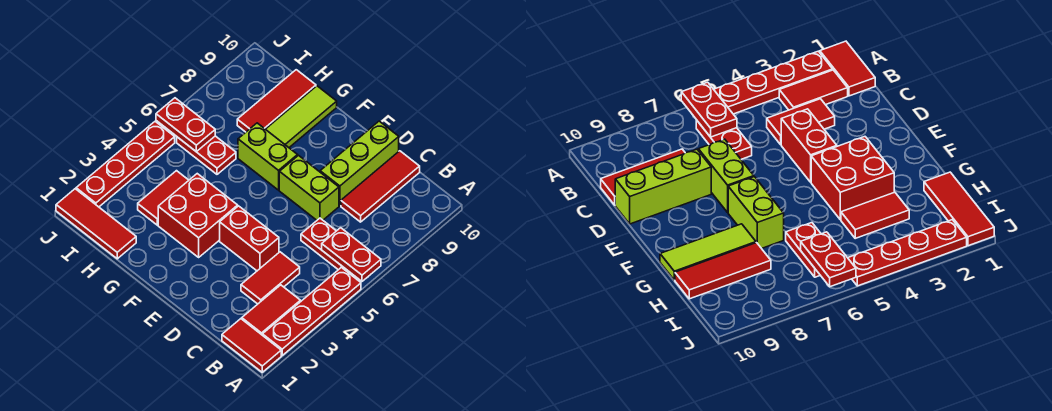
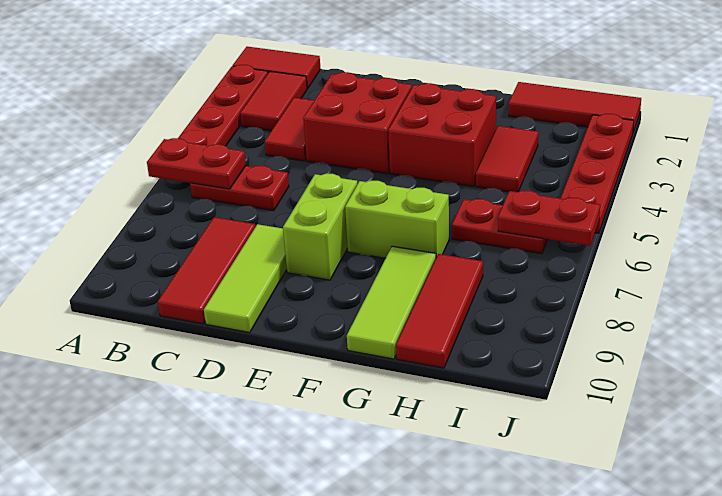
red brick D4:E4 level 1 -> red brick D3:E4 level 1
lime brick D7:E7 level 1 -> lime brick E7:E8 level 1
lime brick D8:D10 level 1 -> lime tile D8:D10 level 1

